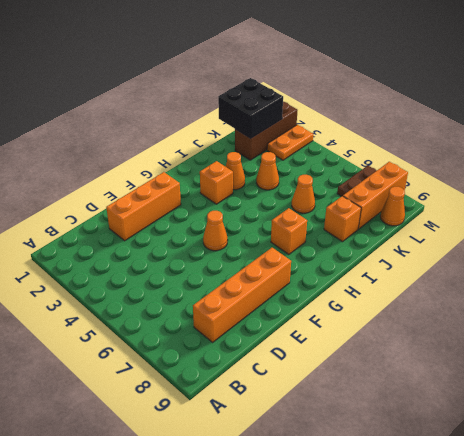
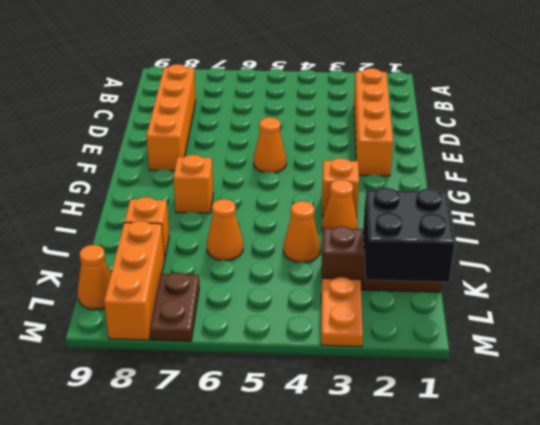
orange brick D2:F2 level 1 -> orange brick C2:F2 level 1
brown brick K2:M2 level 1 -> brown brick K1:K3 level 1

